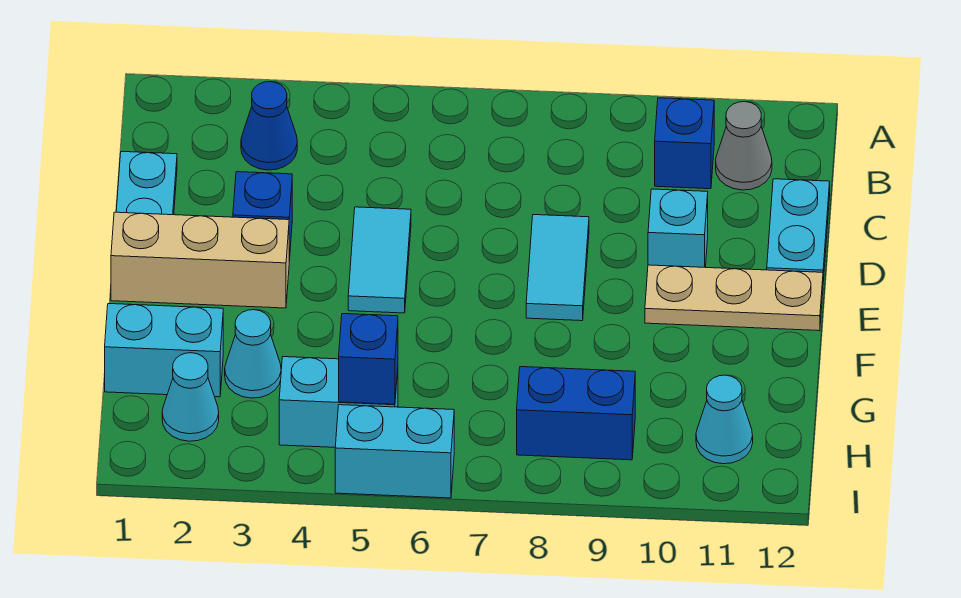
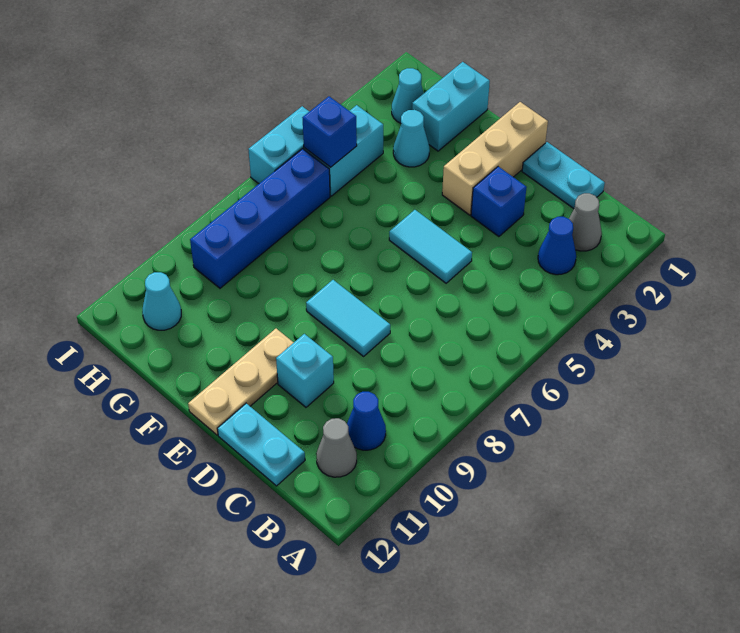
none -> grey cone B2 level 1
blue brick B10 level 1 -> blue cone B10 level 1
blue brick H8:H9 level 1 -> blue brick H6:H9 level 1

